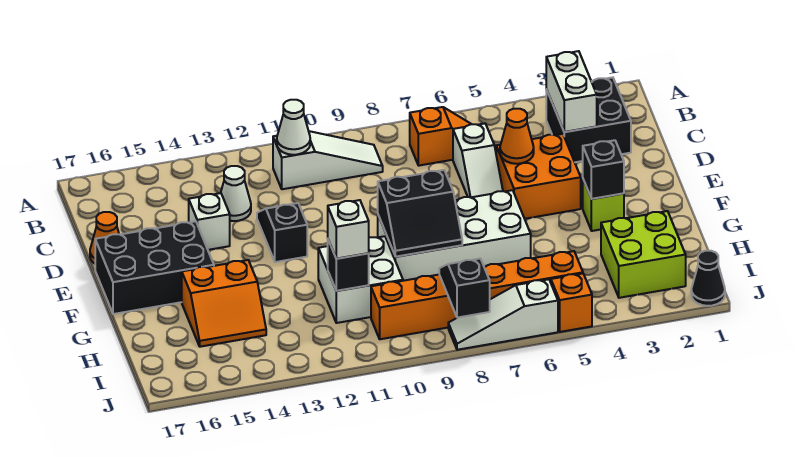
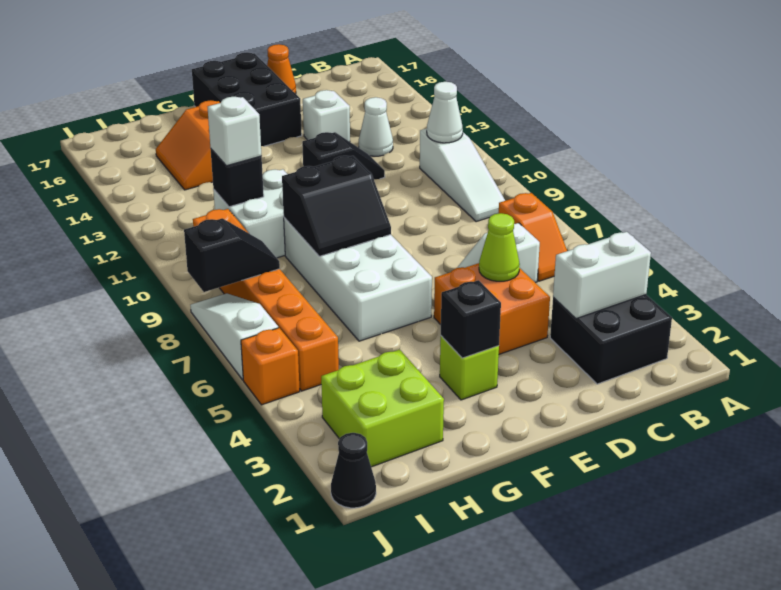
orange cone D5 level 2 -> lime cone D5 level 2
black slope F8:G9 level 2 top F -> black slope F8:G9 level 2 top 9

